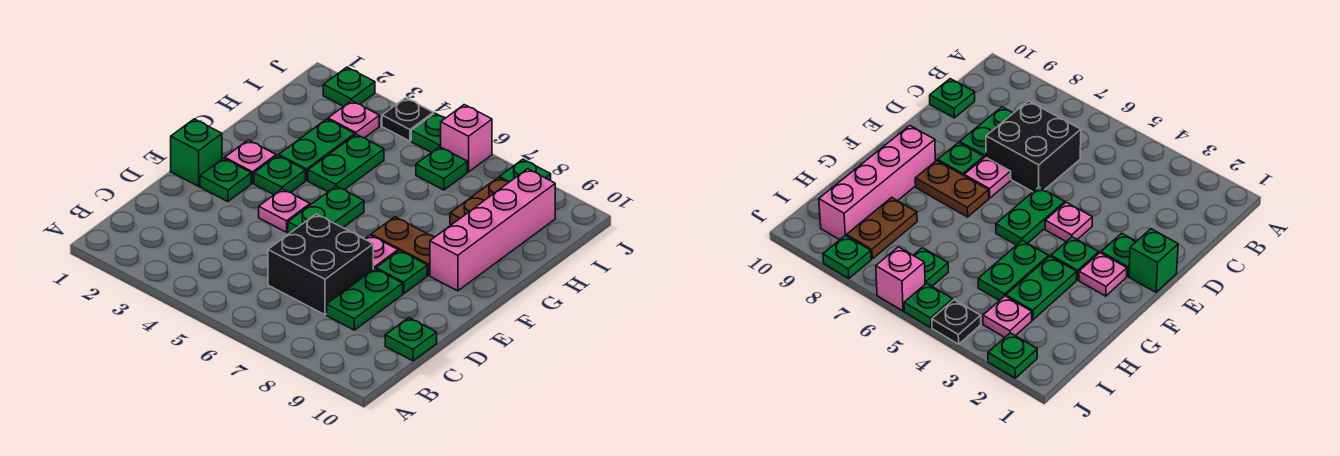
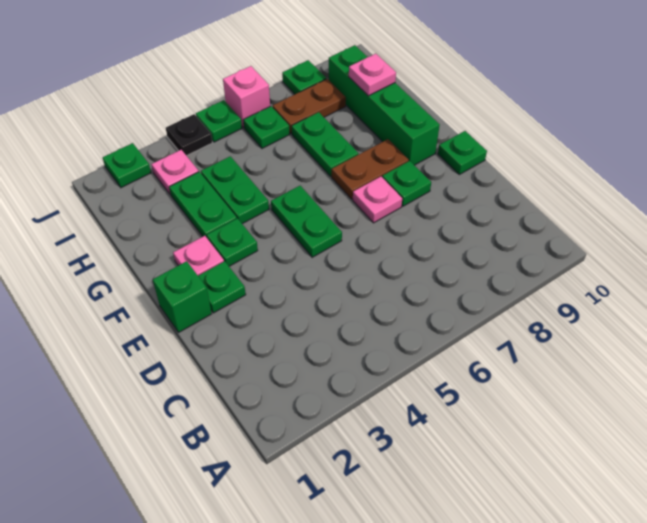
black brick C6:D7 level 1 -> none
green plate C8:D8 level 1 -> green plate G7:H7 level 1
green plate C10 level 1 -> green plate E10 level 1
pink plate E4 level 1 -> pink plate H9 level 2
pink brick F9:I9 level 1 -> green brick F9:I9 level 1
brown plate H8:I8 level 1 -> brown plate I7:I8 level 1

